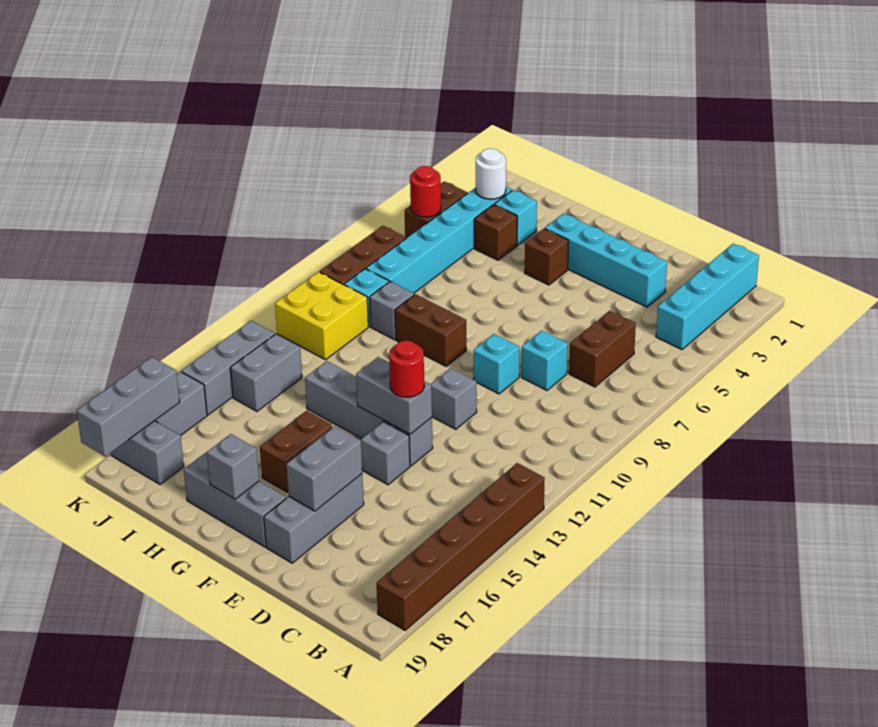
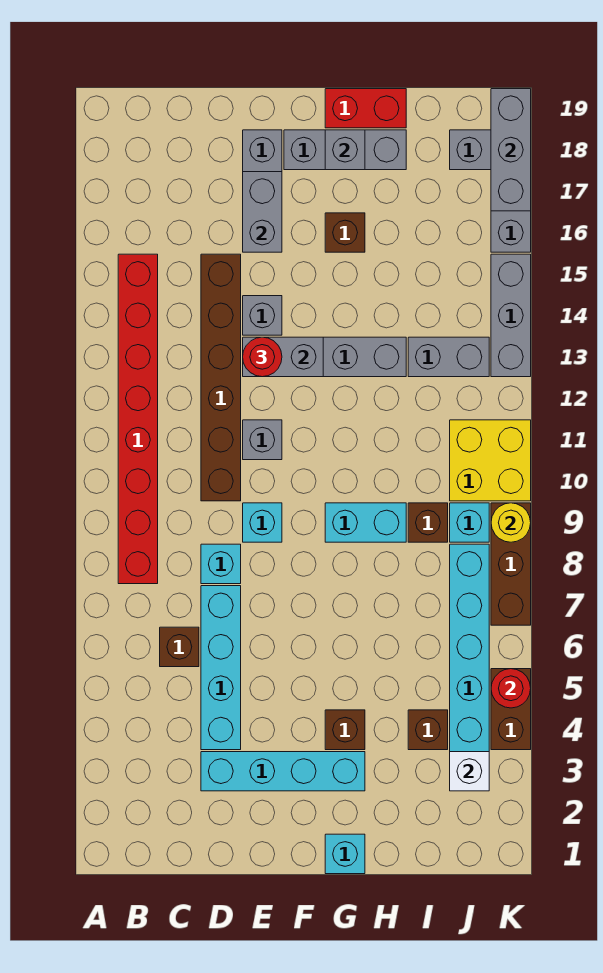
brown brick A13:A18 level 1 -> brown brick D10:D15 level 1
cyan brick B1:B4 level 1 -> cyan brick D4:D7 level 1
none -> red brick B8:B15 level 1
brown brick C6:C7 level 1 -> brown brick C6 level 1
brown brick G9:H9 level 1 -> cyan brick G9:H9 level 1
brown brick G15:G16 level 1 -> brown brick G16 level 1
none -> red brick G19:H19 level 1
cyan brick I3 level 1 -> cyan brick G1 level 1
grey brick I9 level 1 -> brown brick I9 level 1
white round brick J3 level 2 -> white brick J3 level 2
grey brick J13:J14 level 1 -> grey brick I13:J13 level 1
none -> yellow round brick K9 level 2

